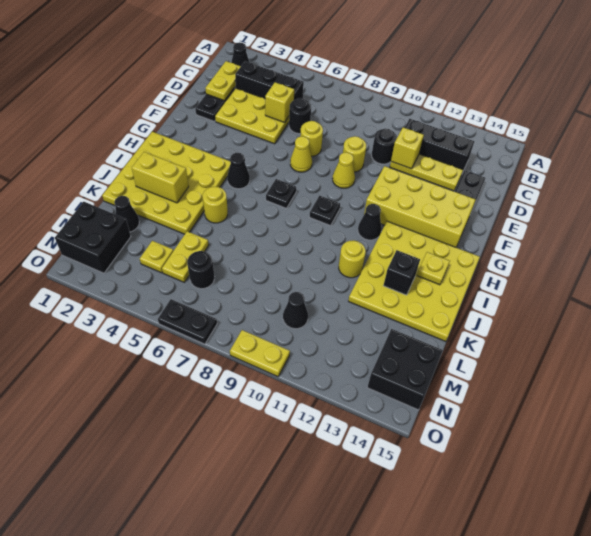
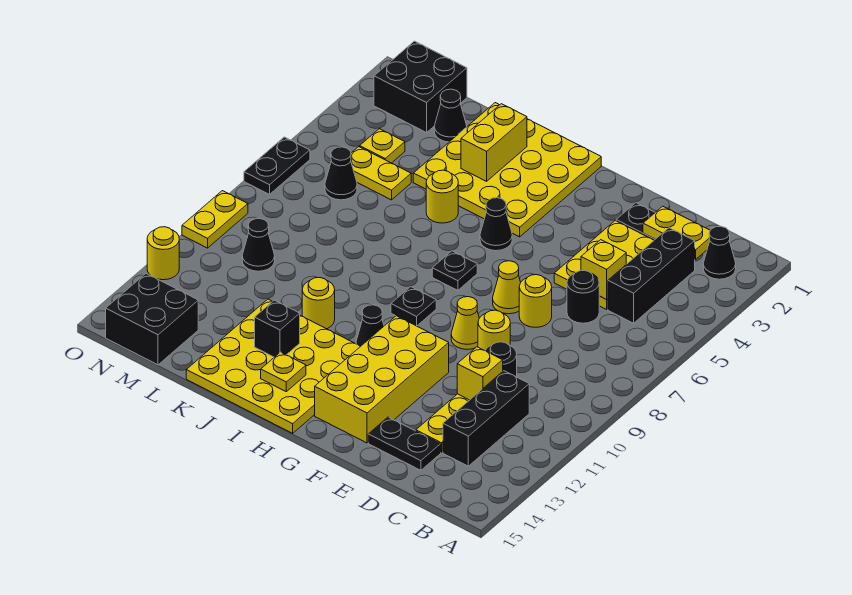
black round brick M6 level 1 -> black cone M6 level 1
none -> yellow round brick O12 level 1

